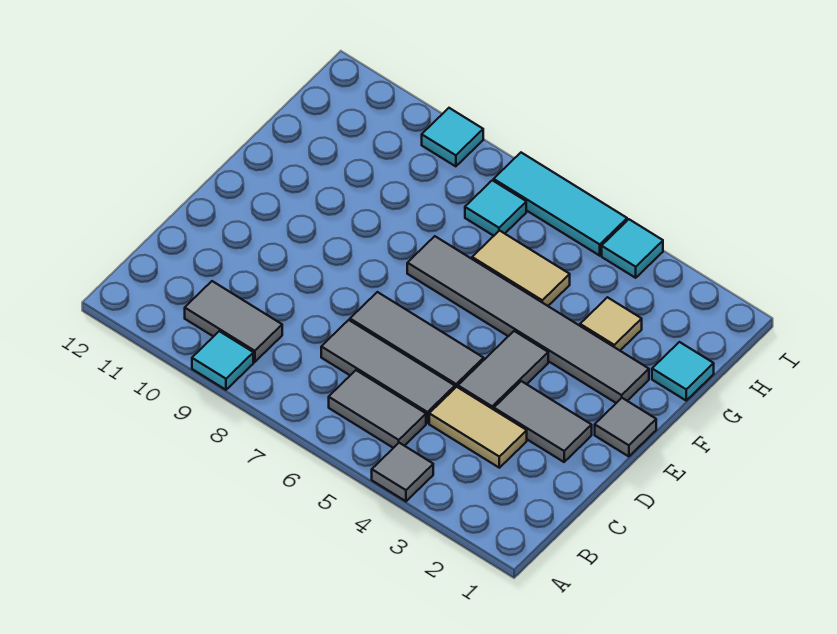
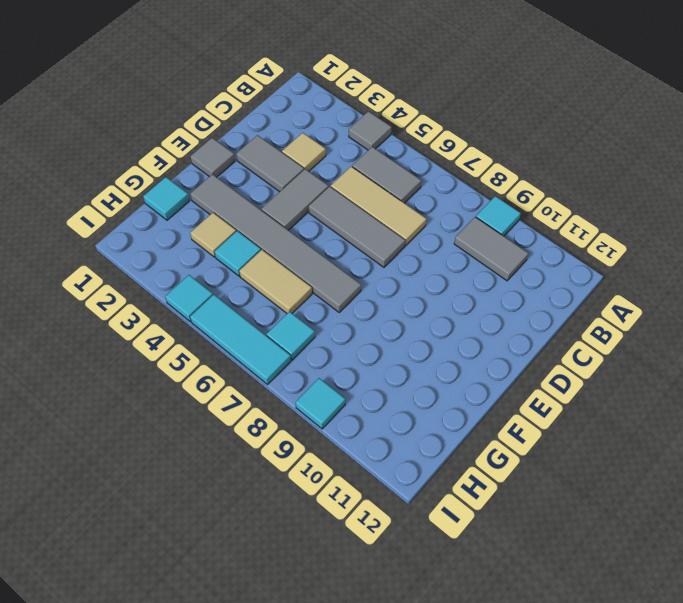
tan tile C3:C4 level 1 -> tan tile C3 level 1
grey tile C5:C7 level 1 -> tan tile C5:C7 level 1
none -> cyan tile G4 level 1

